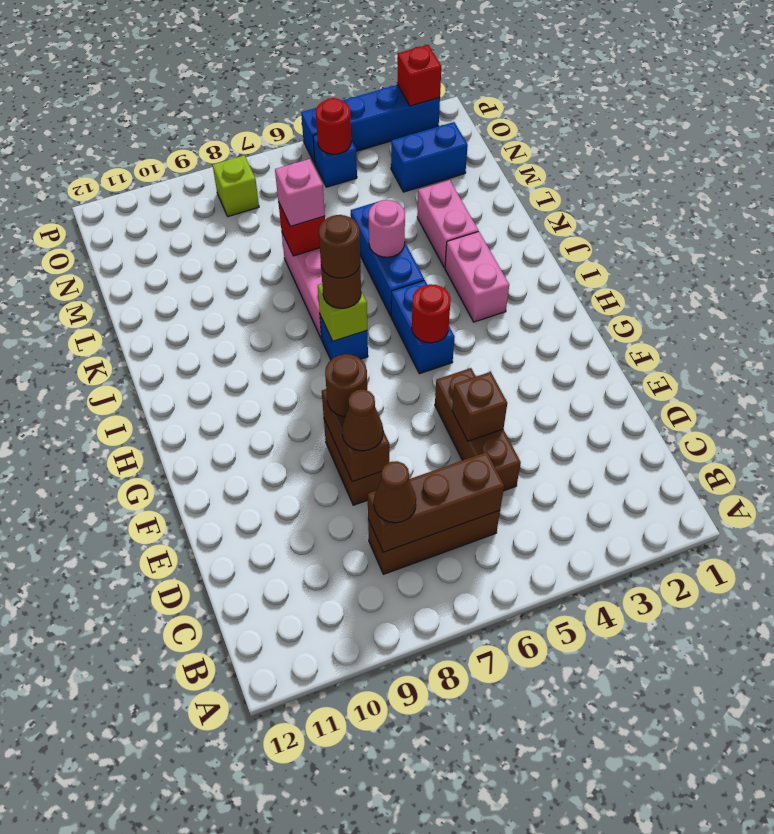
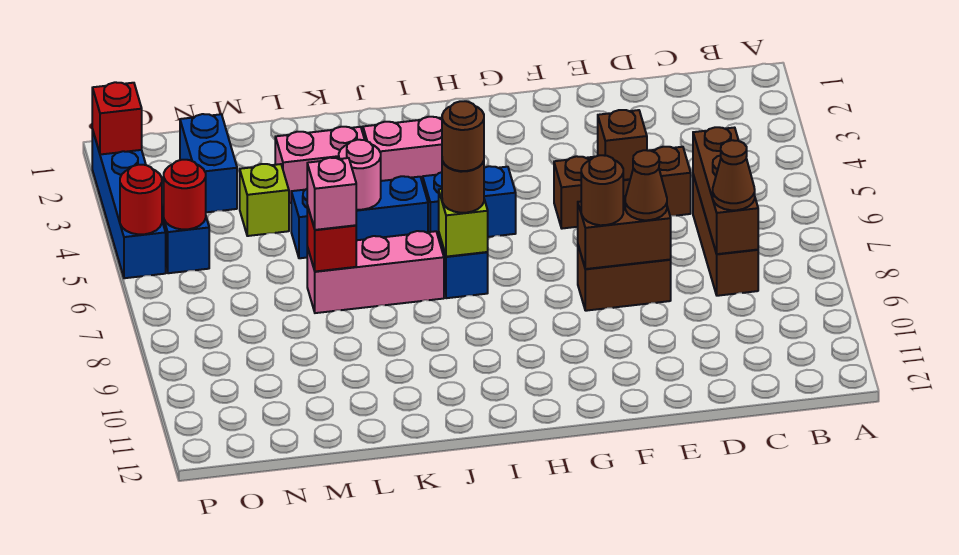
red round brick H5 level 2 -> red round brick P5 level 2
lime brick O8 level 1 -> lime brick M4 level 1

